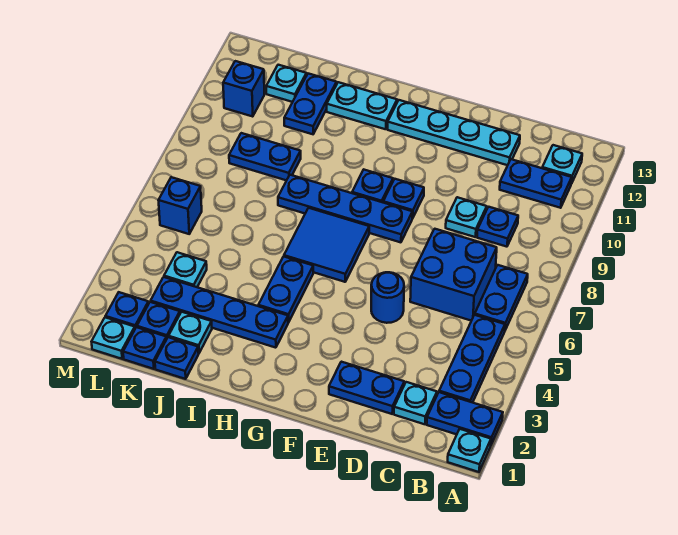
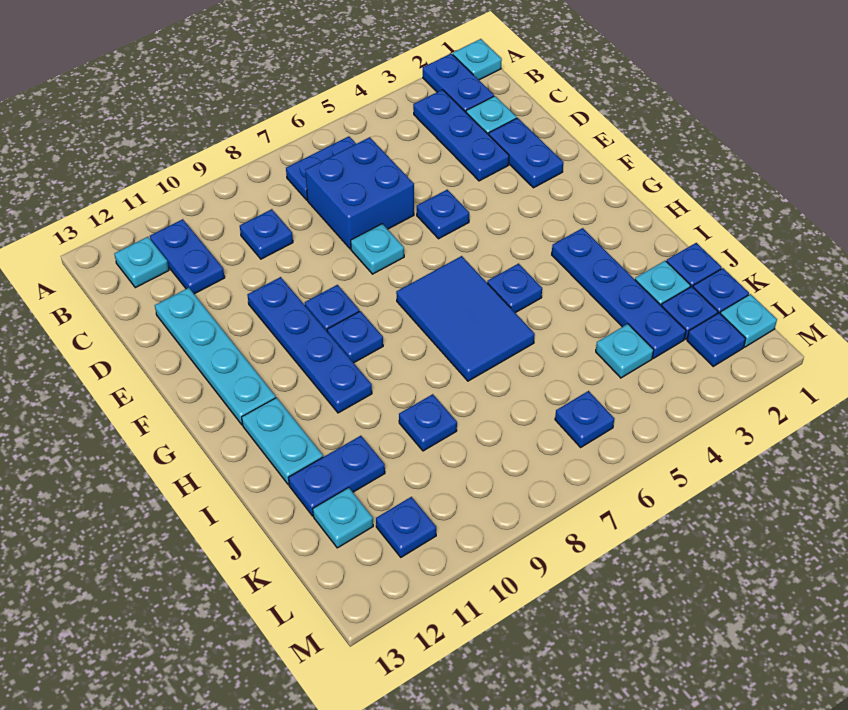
blue plate B3:B5 level 1 -> blue plate B3:D3 level 1
cyan plate D9 level 1 -> cyan plate E7 level 1
blue round brick E5 level 1 -> blue plate E5 level 1
blue plate F8:I8 level 1 -> blue plate E10:H10 level 1
blue tile G6:H7 level 1 -> blue tile G6:I7 level 1
blue plate H4:H5 level 1 -> blue plate H5 level 1
blue plate J9:K9 level 1 -> blue plate J9 level 1
blue brick L6 level 1 -> blue plate L6 level 1
blue brick L11 level 1 -> blue plate L11 level 1

